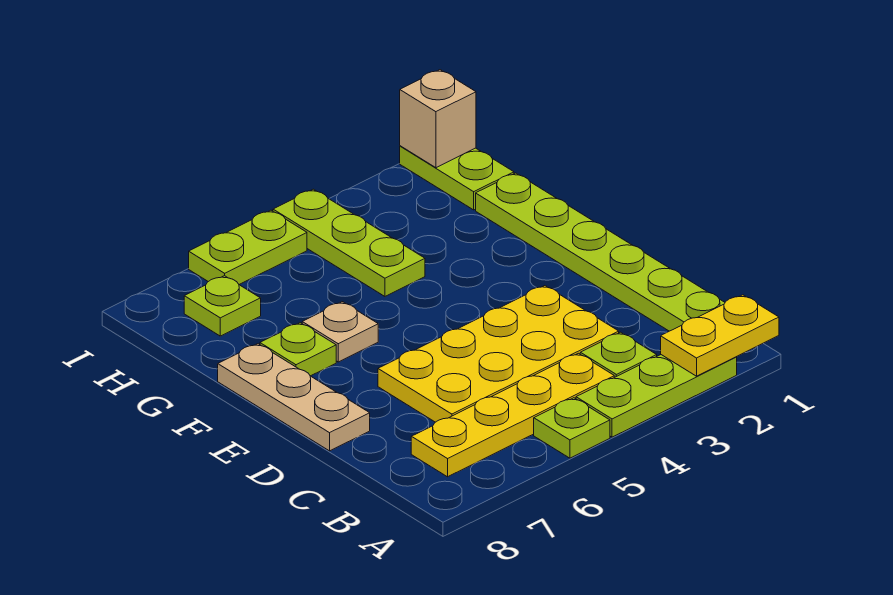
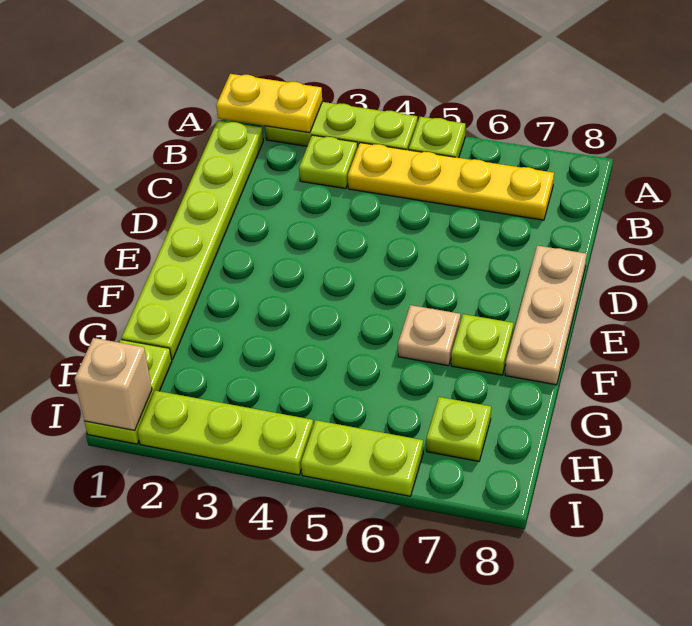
yellow plate C3:D6 level 1 -> none
lime plate G4:I4 level 1 -> lime plate I2:I4 level 1

